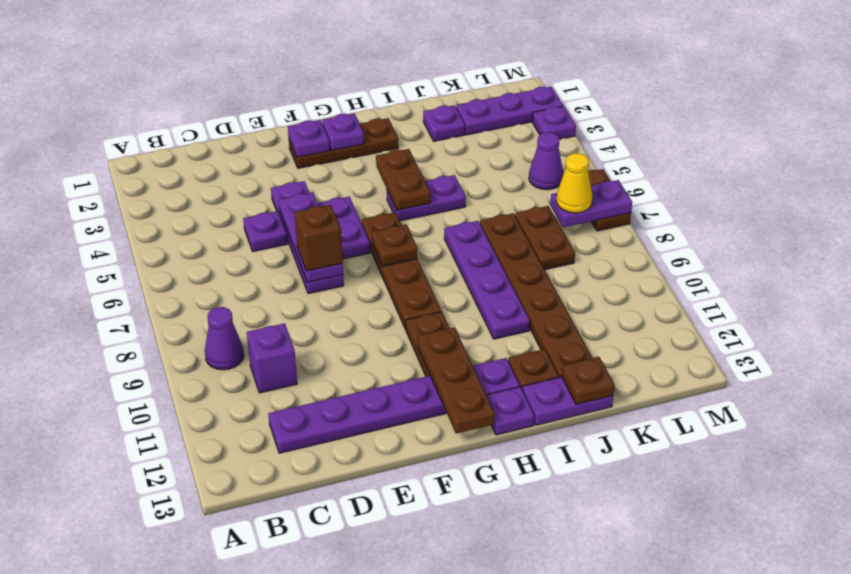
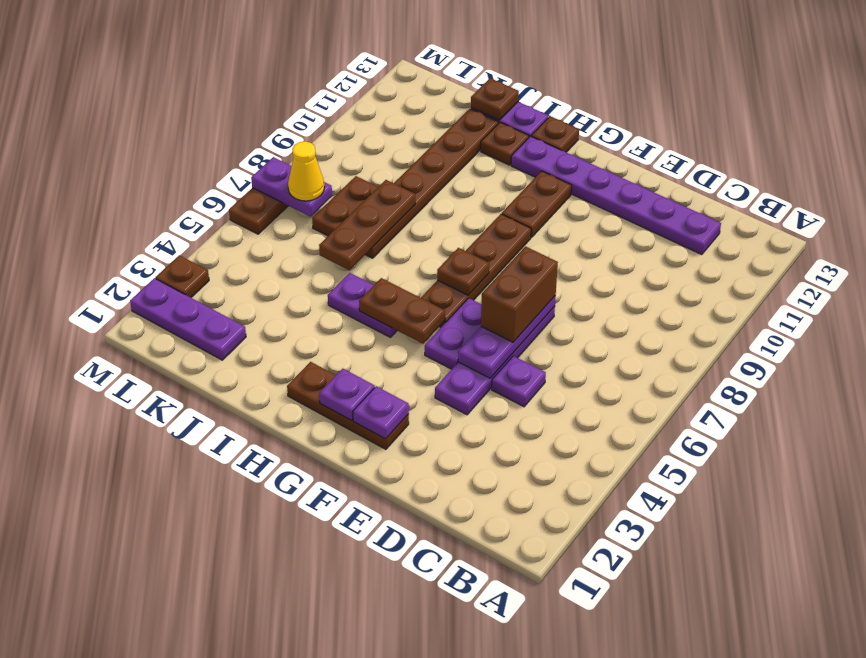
purple cone B9 level 1 -> none
purple brick C10 level 1 -> none
brown brick E7 level 3 -> brown brick E6:E7 level 3
brown plate G11:G13 level 2 -> brown plate J6:J8 level 2
brown plate H4:H5 level 2 -> brown plate G5:H5 level 2
purple plate H13 level 1 -> brown plate H13 level 1
purple plate I7:I10 level 1 -> none
purple plate J2 level 1 -> none
purple cone L5 level 1 -> none
purple plate M3 level 1 -> brown plate M3 level 1

